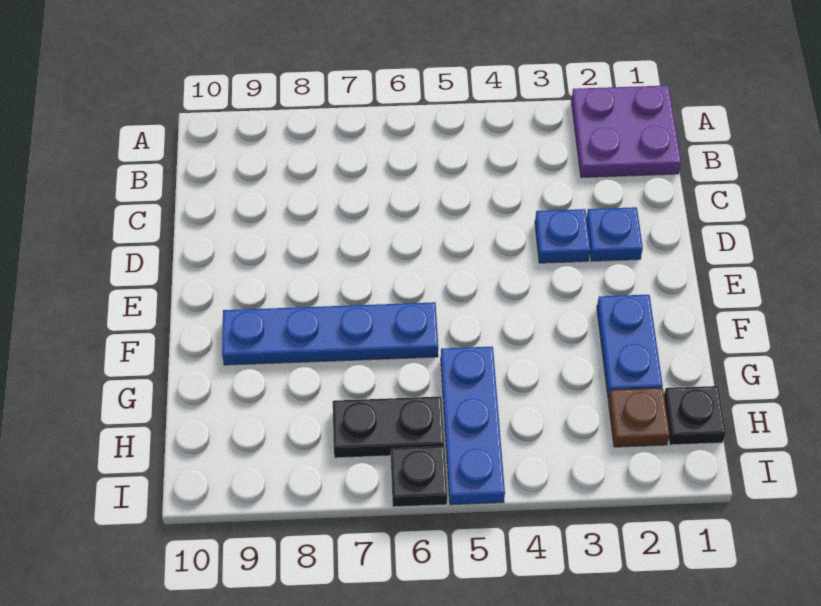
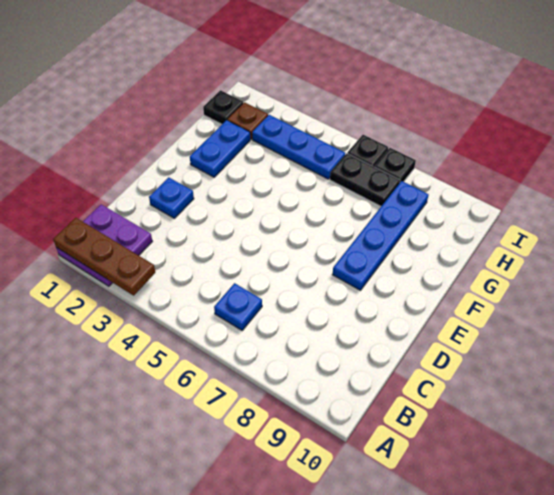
none -> brown plate A1:A3 level 2
blue plate D3 level 1 -> blue plate B6 level 1
blue plate F6:F9 level 1 -> blue plate E8:H8 level 1
blue plate G5:I5 level 1 -> blue plate H3:H5 level 1
none -> black plate I7 level 1

